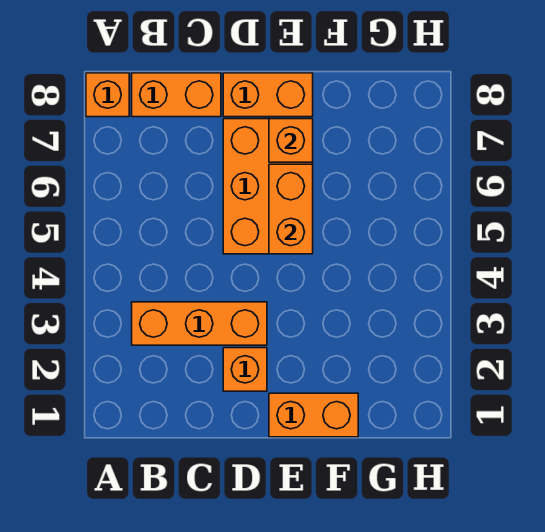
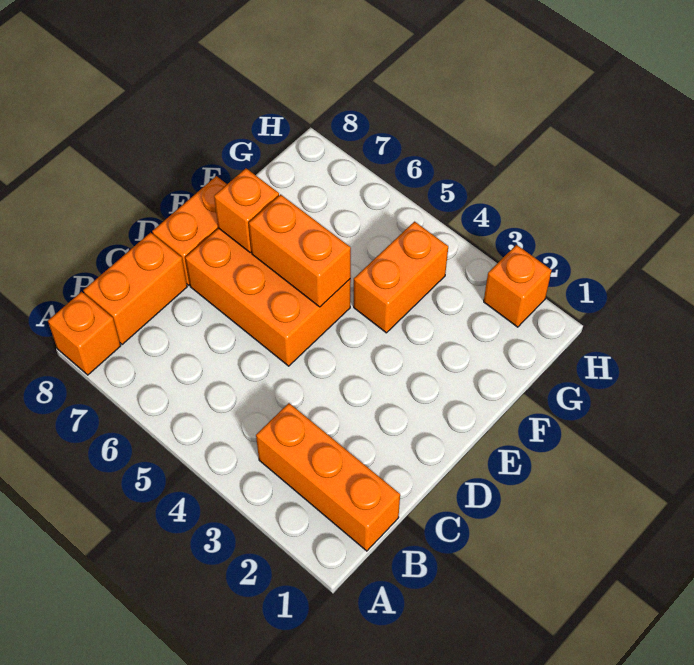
orange brick B3:D3 level 1 -> orange brick B1:B3 level 1
orange brick D2 level 1 -> orange brick H2 level 1
orange brick E1:F1 level 1 -> orange brick F4:G4 level 1

